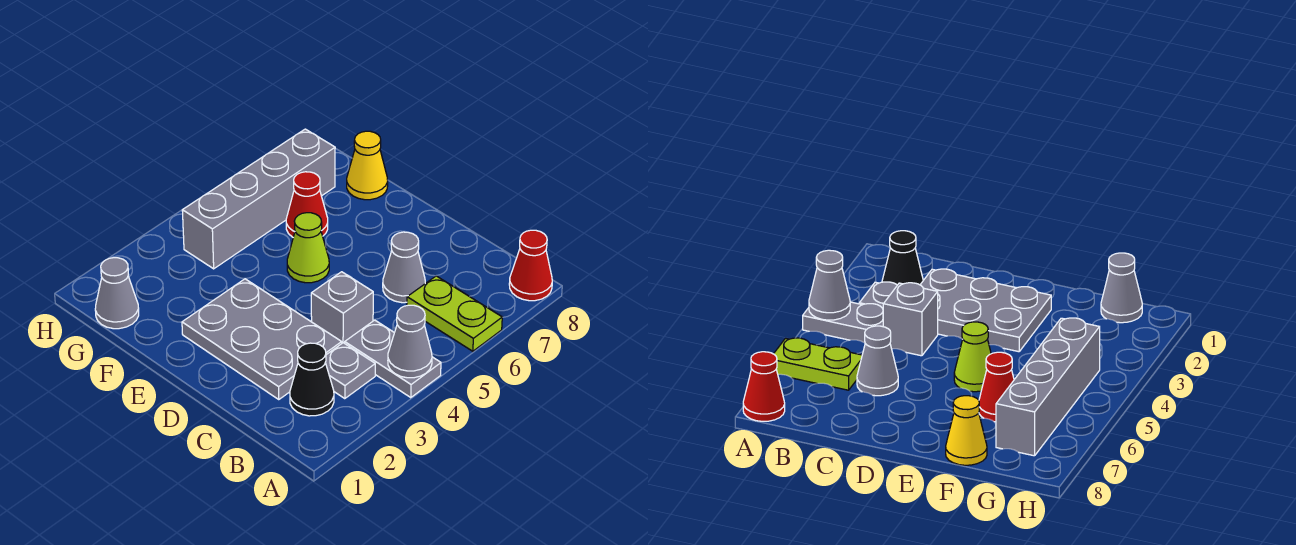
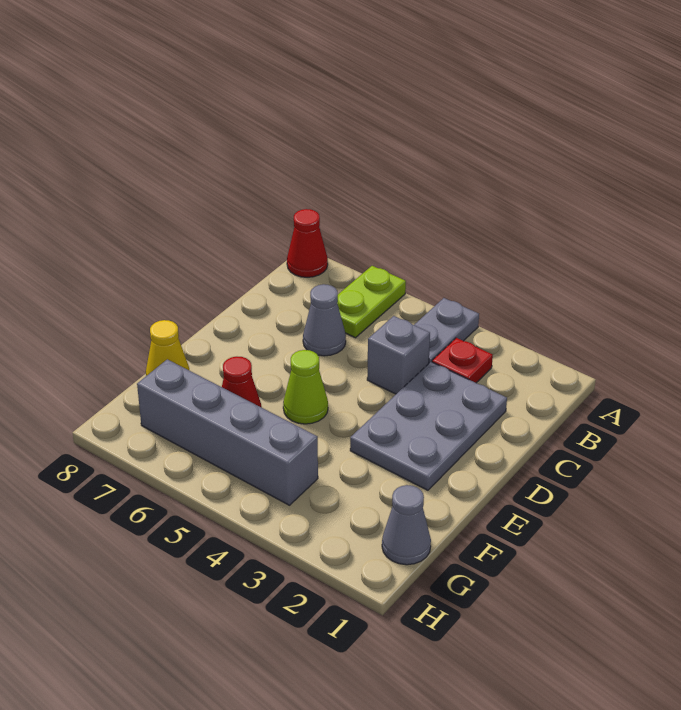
grey cone A4 level 2 -> none
black cone B2 level 1 -> none
grey plate B3 level 1 -> red plate B3 level 1

